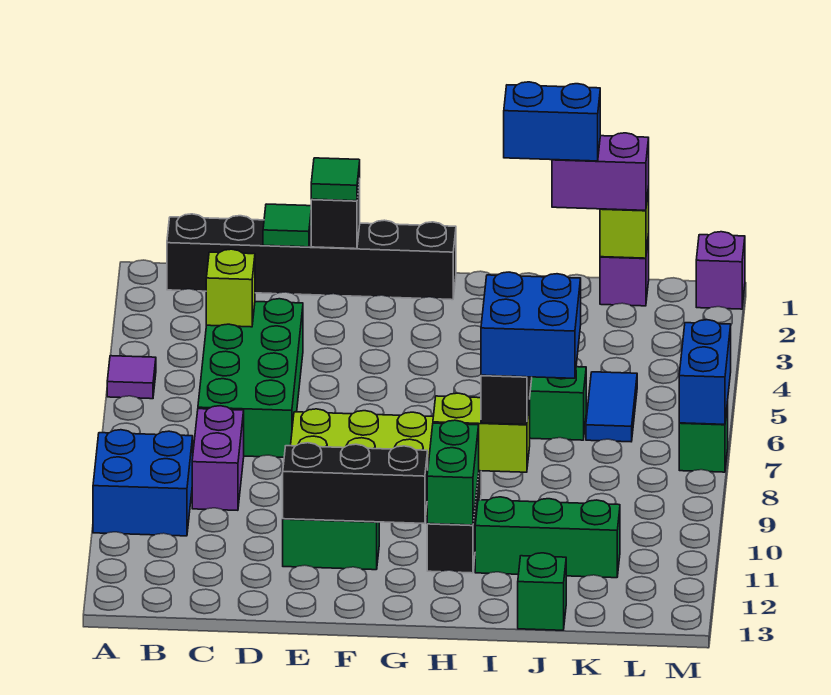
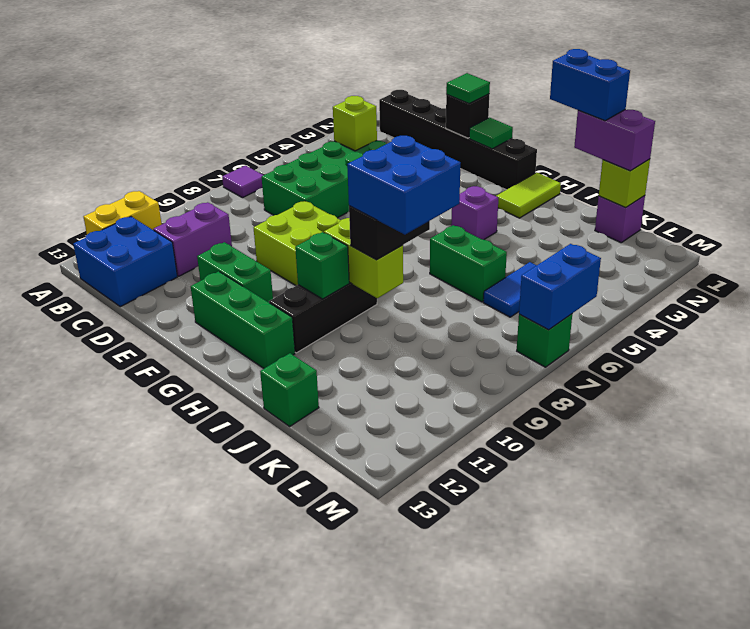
purple tile A5 level 1 -> purple tile A7 level 1
blue brick A9:B10 level 1 -> blue brick B12:C13 level 1
none -> yellow brick A11:A12 level 1
purple brick C8:C9 level 1 -> purple brick C10:C11 level 1
green tile D1 level 2 -> green tile F1 level 2
black brick E11:G11 level 2 -> none
none -> lime tile H1:H2 level 1
green brick H10:H11 level 2 -> green brick H10 level 2
green brick I11:K11 level 1 -> green brick F12:H12 level 1
purple brick M1 level 1 -> purple brick H4 level 1

